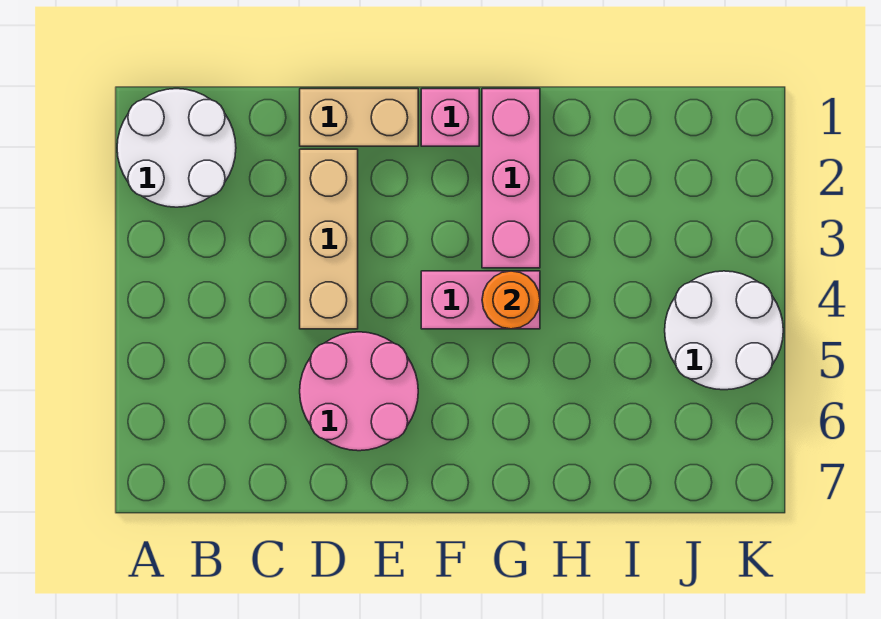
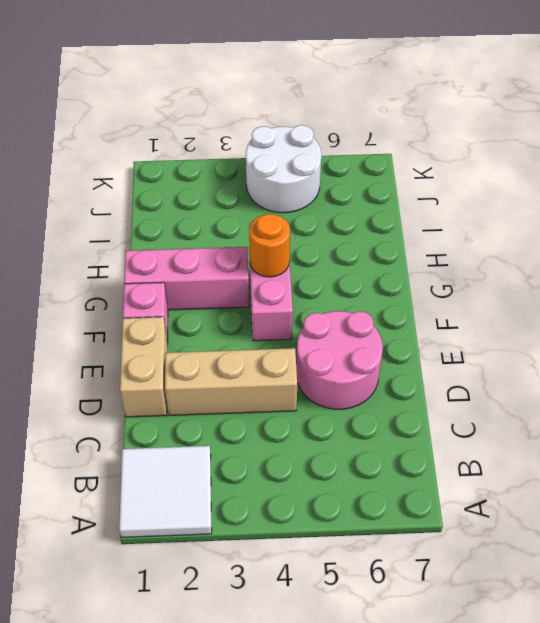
white round brick A1:B2 level 1 -> white tile A1:B2 level 1

